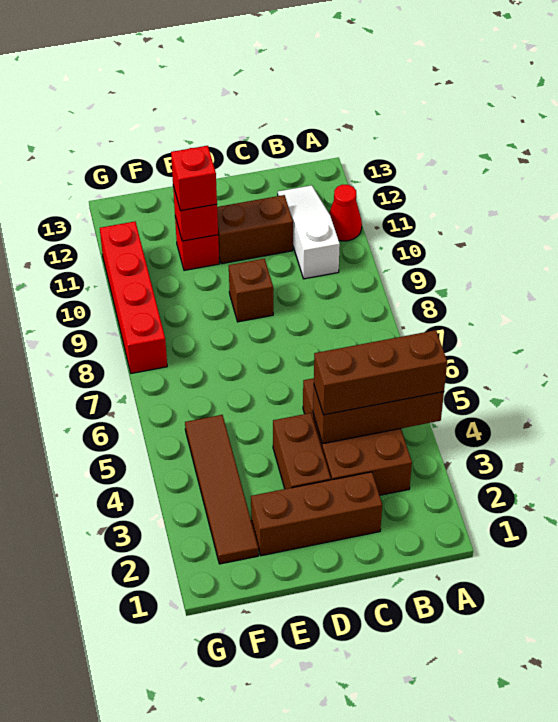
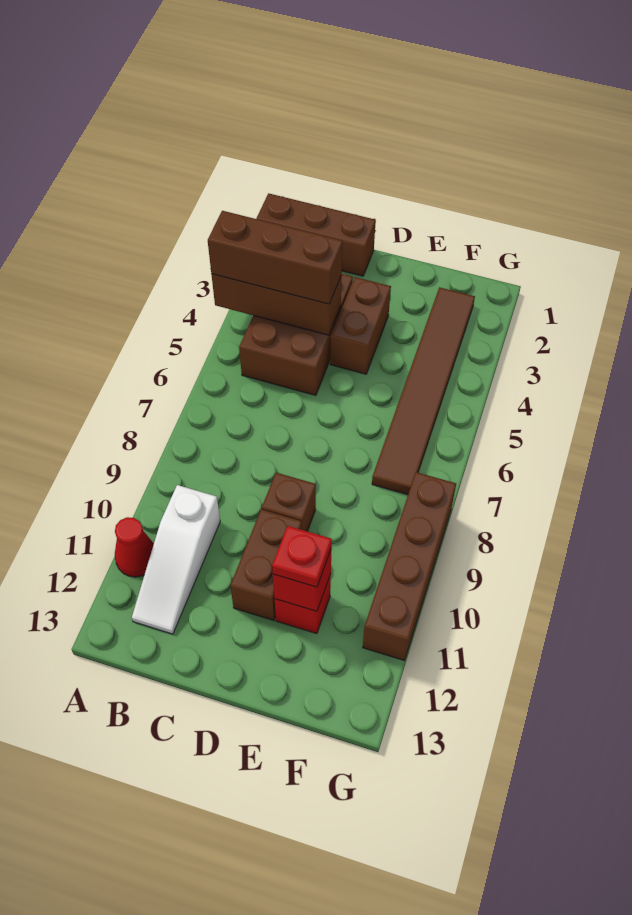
brown brick C2:E2 level 1 -> brown brick A1:C1 level 1
brown brick C11:D11 level 1 -> brown brick D10:D11 level 1
red brick E11 level 3 -> red plate E11 level 3
brown tile F2:F5 level 1 -> brown tile F2:F7 level 1
red brick G8:G11 level 1 -> brown brick G8:G11 level 1

